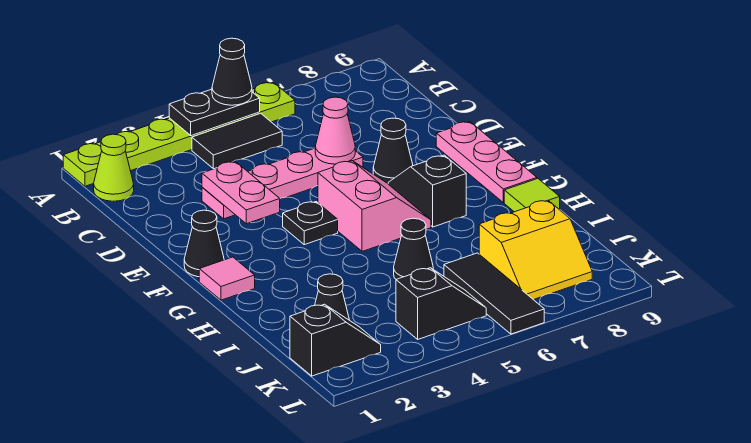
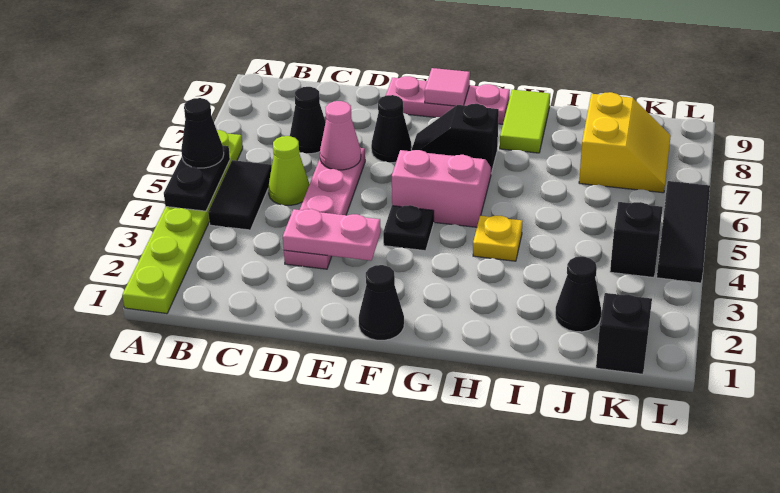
lime cone B1 level 1 -> lime cone C5 level 1
pink tile G1 level 1 -> pink tile F9 level 2
none -> yellow plate H4 level 1
lime tile H9 level 1 -> lime tile H8:H9 level 1
black cone I5 level 1 -> black cone C7 level 1
black tile J6:L6 level 1 -> black tile L4:L6 level 1

